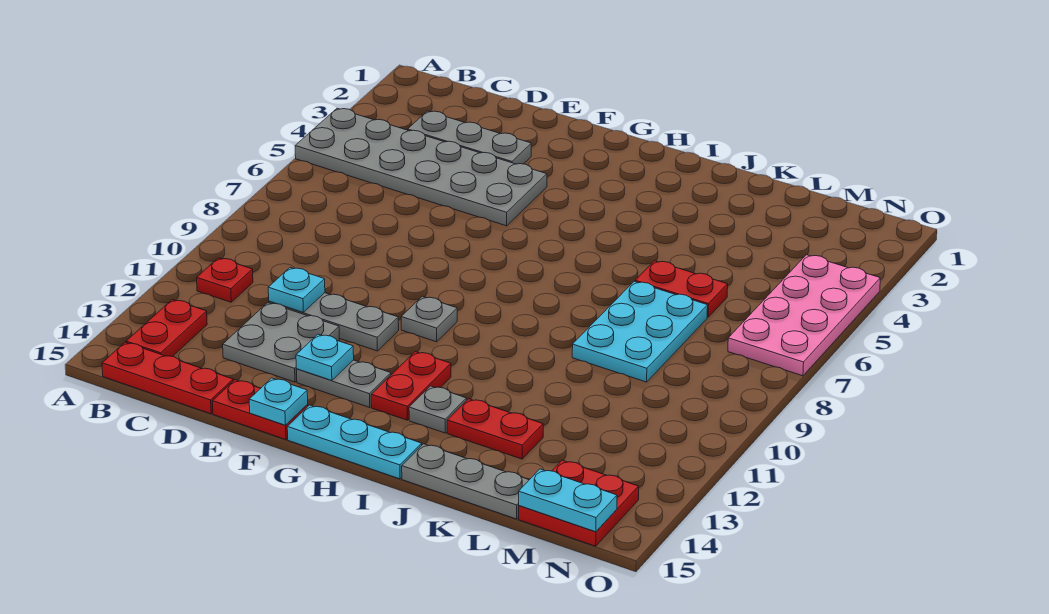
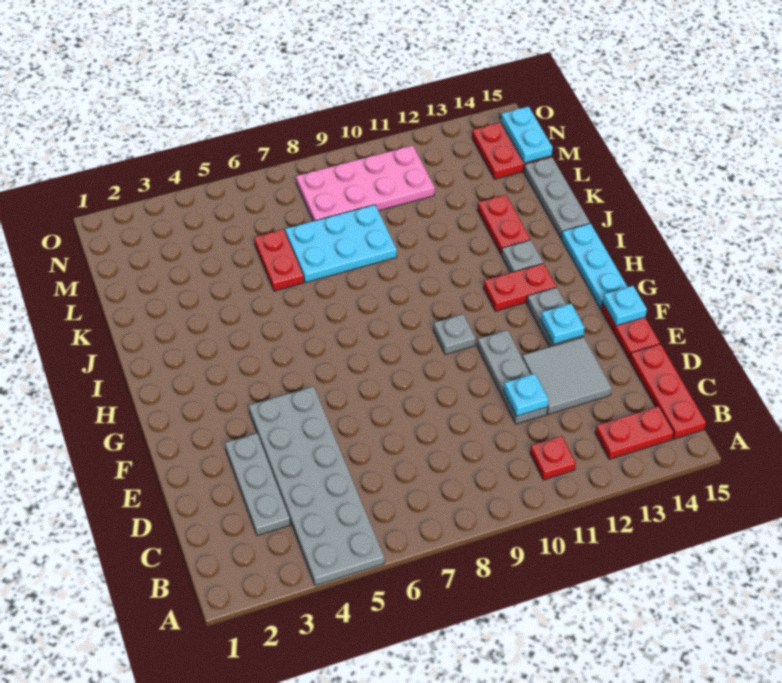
grey plate D12:E13 level 1 -> grey tile D12:E13 level 1
pink plate N4:O7 level 1 -> pink plate M8:N11 level 1

